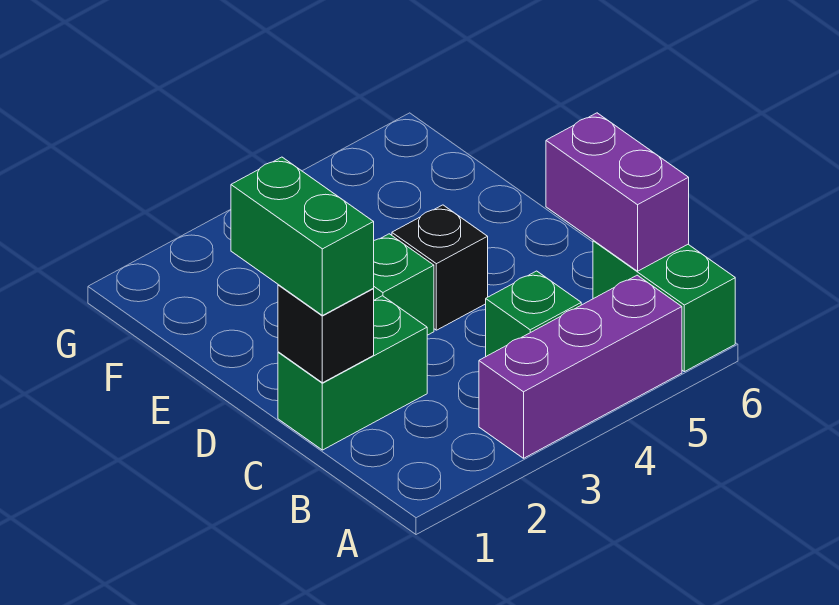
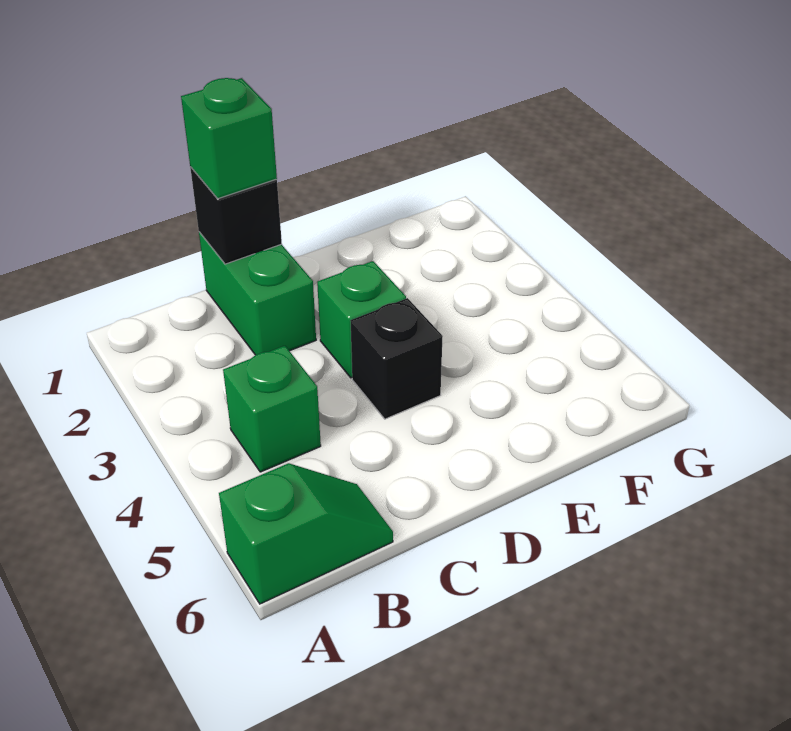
purple brick A3:A5 level 1 -> none
green brick A6:B6 level 1 -> green slope A6:B6 level 1 top A
purple brick B6:C6 level 2 -> none
green brick C1:D1 level 3 -> green brick C1 level 3

